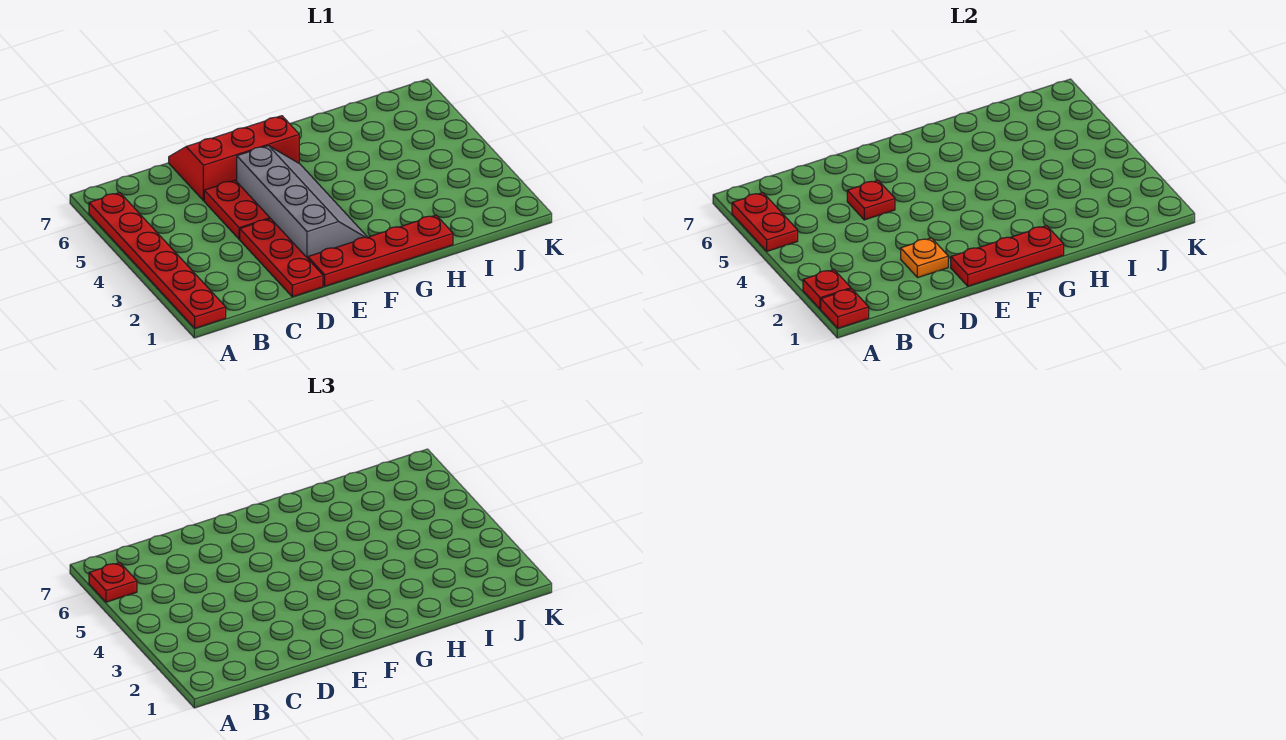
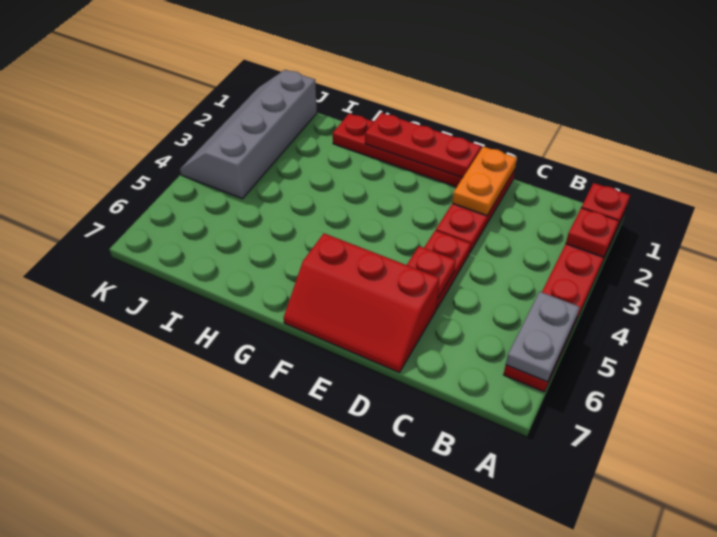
red plate A5:A6 level 2 -> grey plate A5:A6 level 2
red plate A6 level 3 -> none
orange plate D2 level 2 -> orange plate D1:D2 level 2
grey slope E2:F5 level 1 top E -> grey slope J1:K4 level 1 top J

